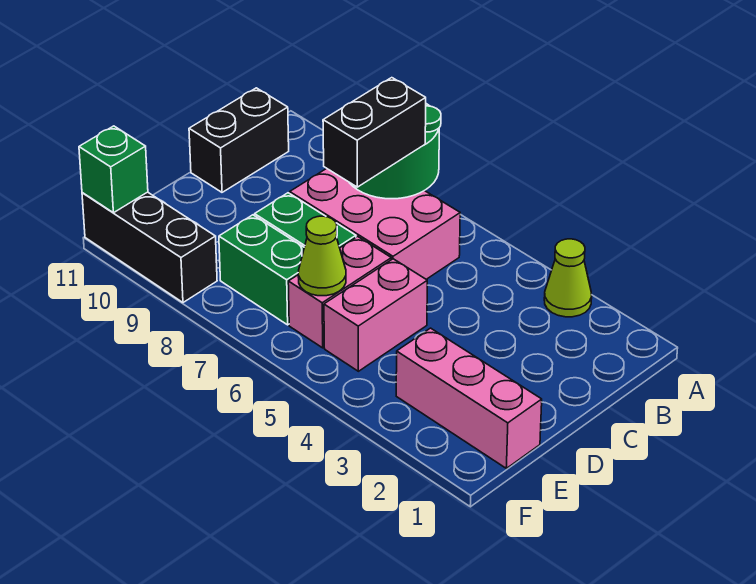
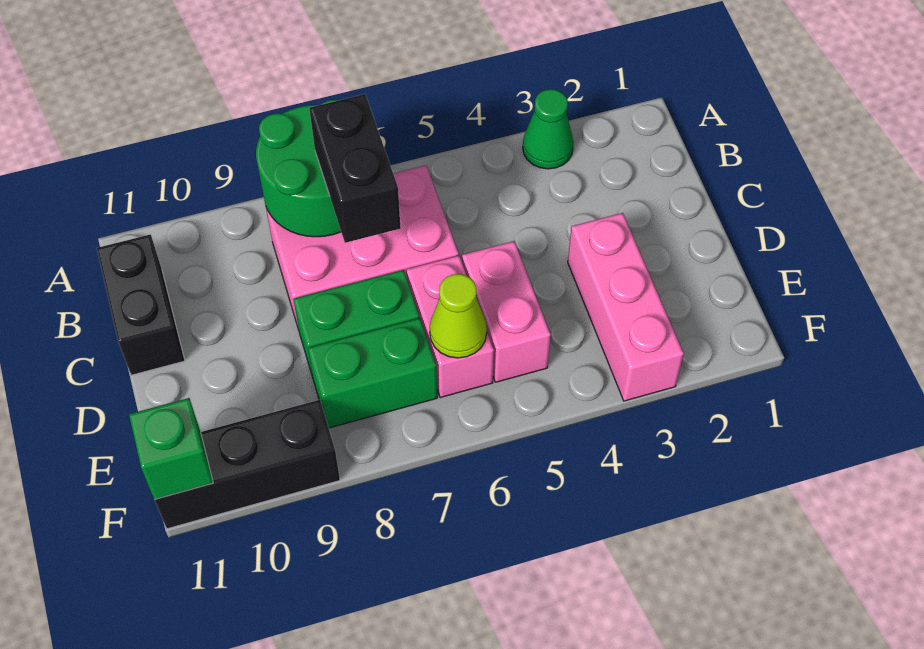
lime cone A3 level 1 -> green cone A3 level 1
pink brick E1:E3 level 1 -> pink brick D3:F3 level 1

